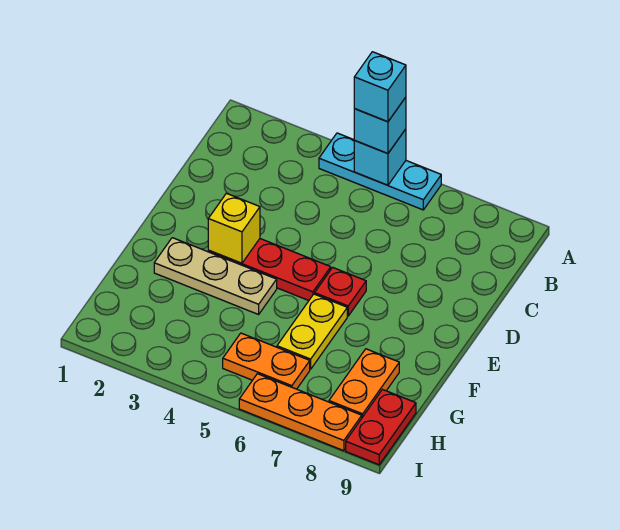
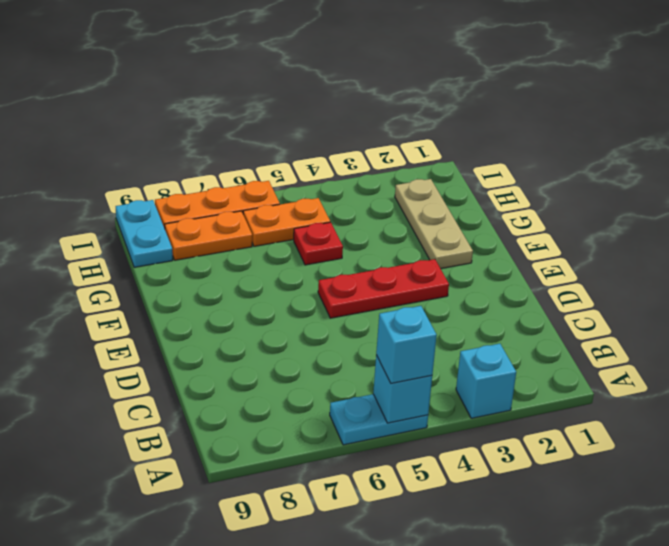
cyan plate A4:A6 level 1 -> cyan plate A5:A6 level 1
cyan brick A5 level 4 -> cyan brick A3 level 1
yellow brick E3 level 2 -> none
red plate E6 level 1 -> red plate G5 level 1
tan plate F2:F4 level 1 -> tan plate F2:H2 level 1
yellow plate F6:G6 level 1 -> none
orange plate G8:H8 level 1 -> orange plate H7:H8 level 1
red plate H9:I9 level 1 -> cyan plate H9:I9 level 1

